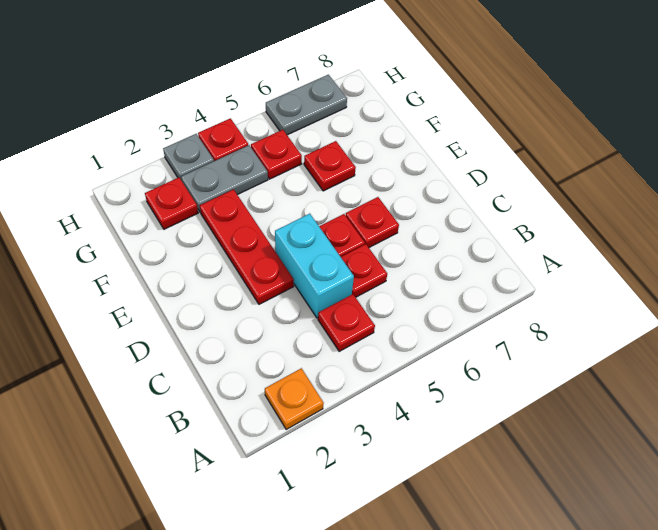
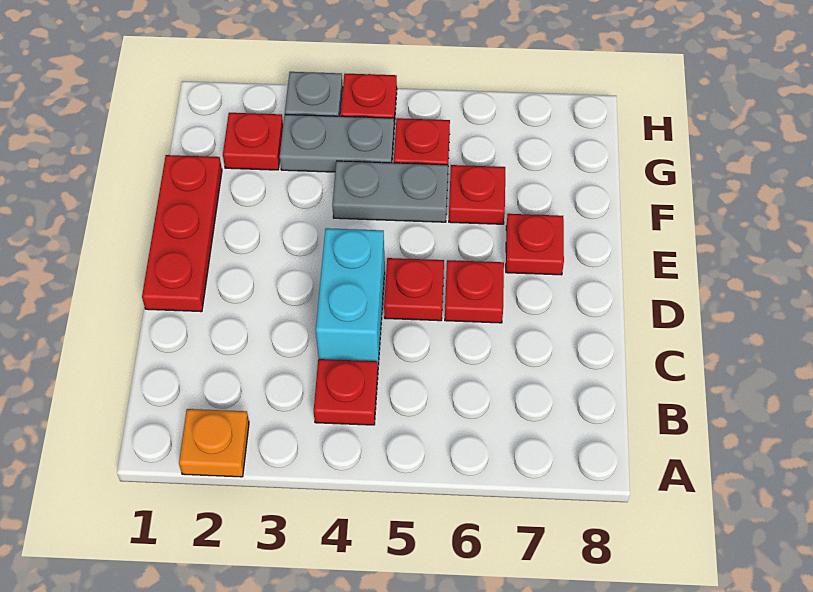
red plate C5 level 1 -> red plate E7 level 1
red plate D3:F3 level 1 -> red plate D1:F1 level 1
grey plate H6:H7 level 1 -> grey plate F4:F5 level 1

